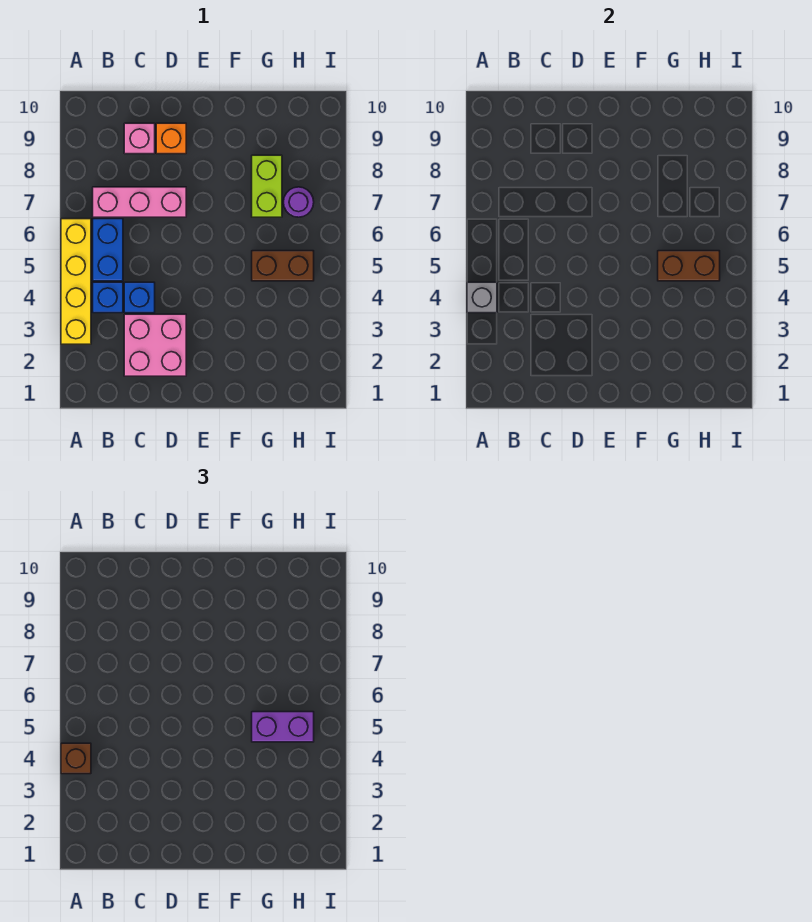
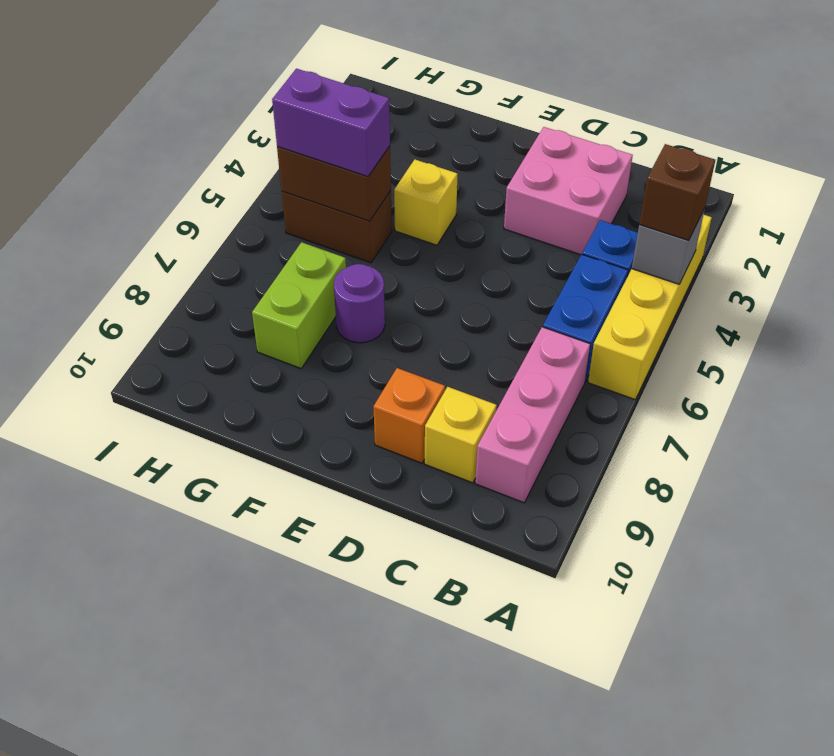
pink brick B7:D7 level 1 -> pink brick B7:B9 level 1
blue brick C4 level 1 -> none
pink brick C9 level 1 -> yellow brick C9 level 1
none -> yellow brick F4 level 1
purple round brick H7 level 1 -> purple round brick F7 level 1

